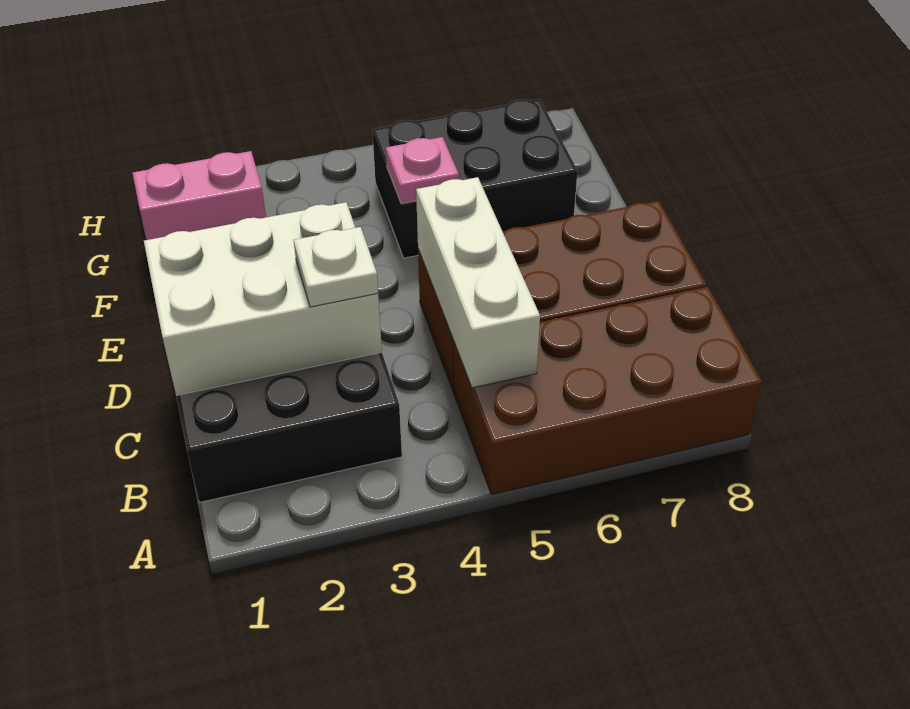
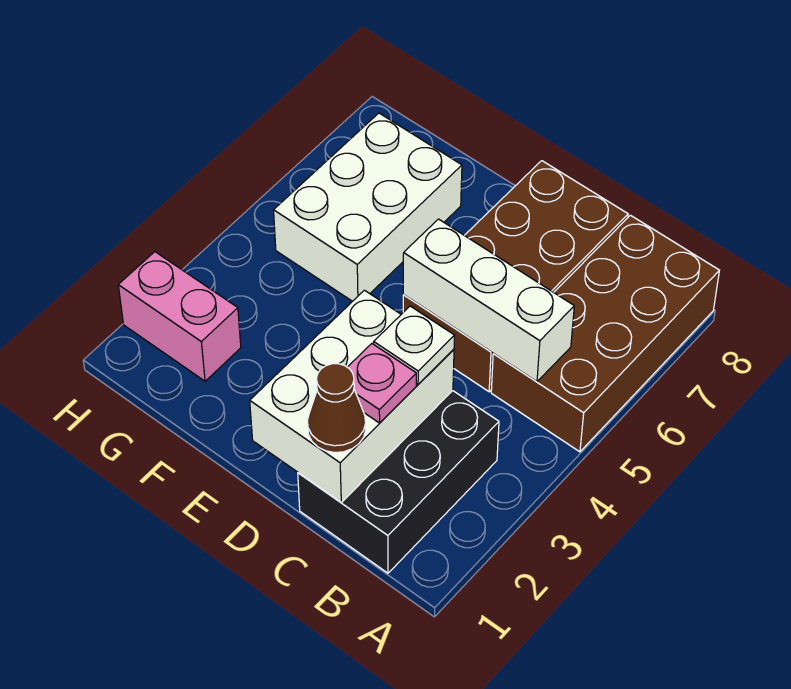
none -> brown cone C1 level 3
black brick F5:G7 level 1 -> white brick F5:G7 level 1
pink plate F5 level 2 -> pink plate C2 level 3
pink brick G1:G2 level 1 -> pink brick G2:H2 level 1

